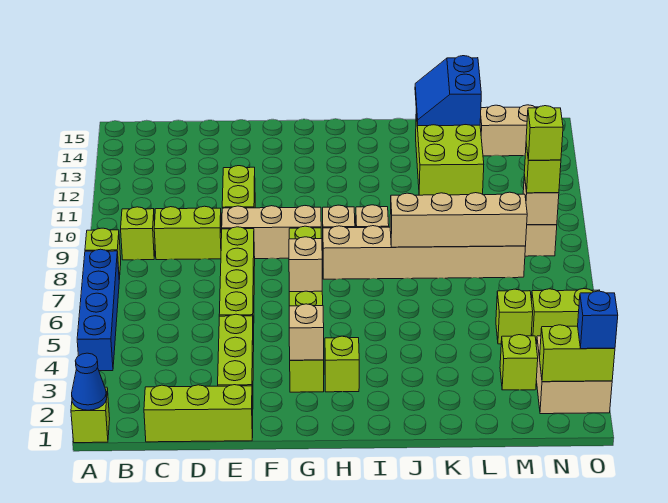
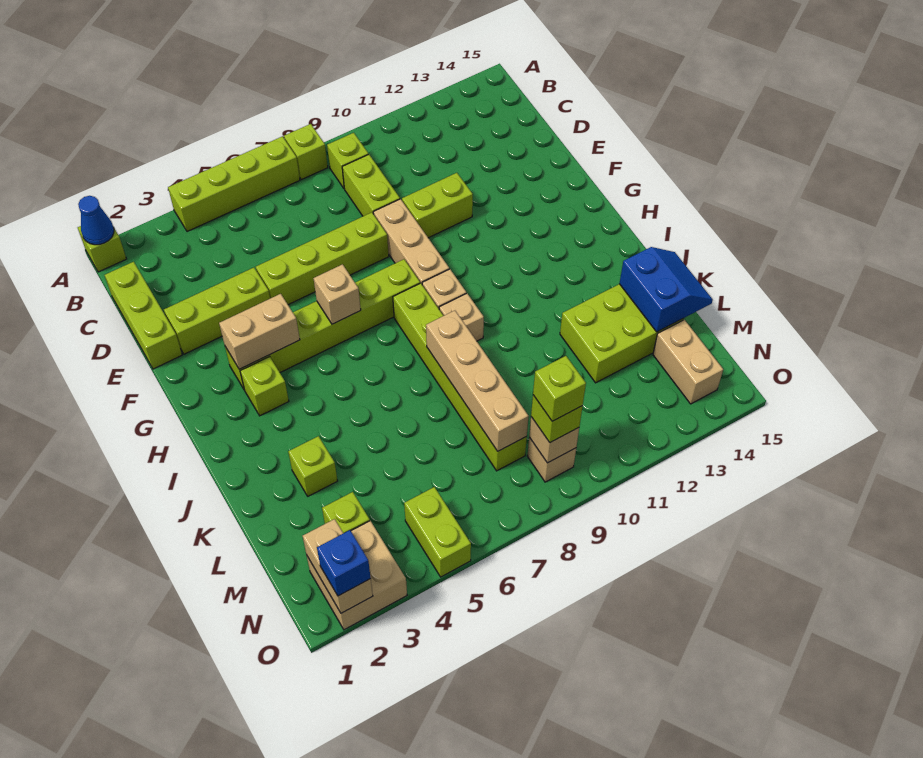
blue brick A4:A7 level 1 -> lime brick A4:A7 level 1
tan brick G3 level 2 -> tan brick G3:G4 level 2
tan brick H8:M8 level 1 -> lime brick H8:M8 level 1
blue slope K14:L15 level 2 top L -> blue slope K14:L15 level 2 top 14
lime brick M5 level 1 -> lime brick K3 level 1
lime brick N2:O2 level 2 -> tan brick N2:O2 level 2

